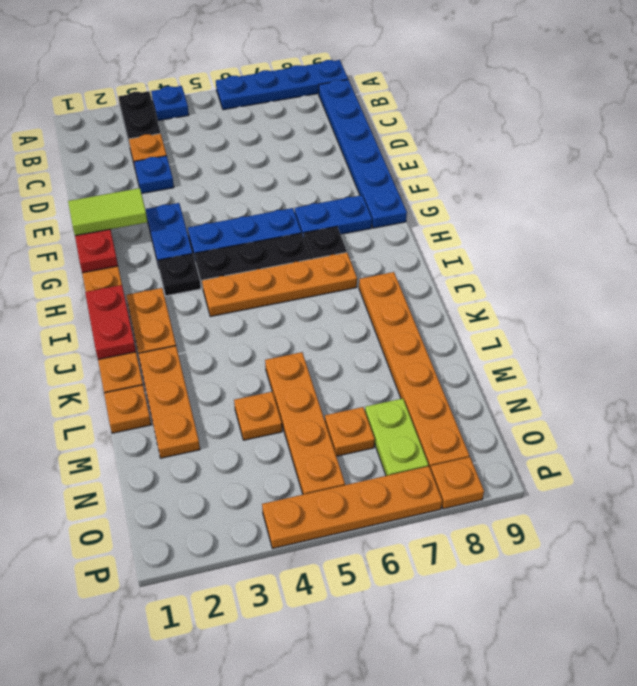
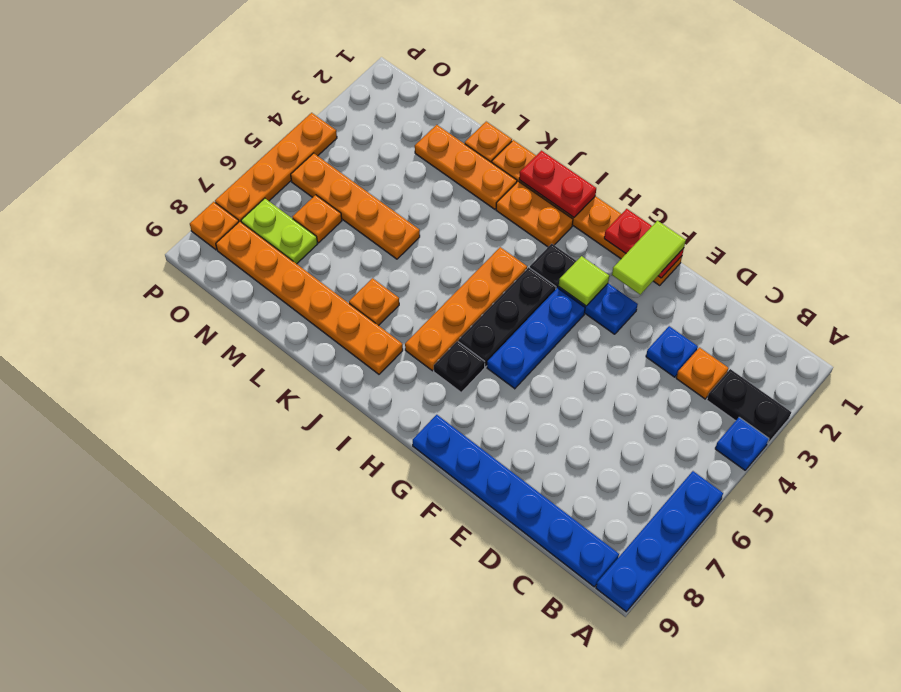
none -> lime tile G3 level 2
blue plate G7:G8 level 1 -> none
orange plate M4 level 1 -> orange plate K7 level 1

